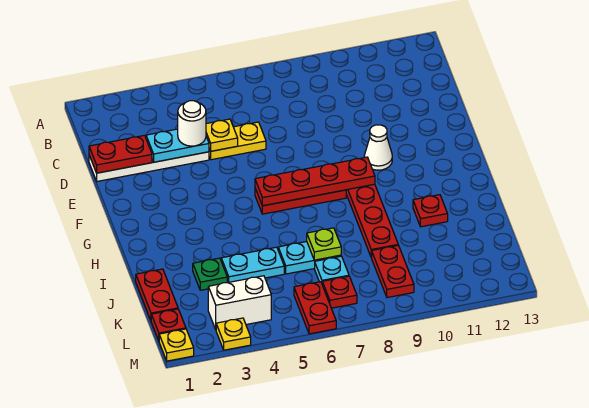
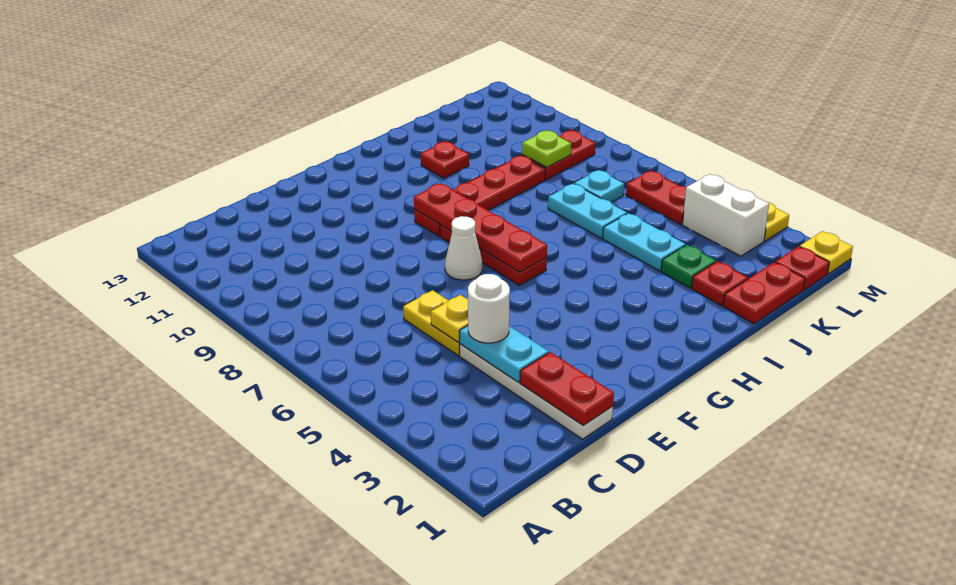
white cone F10 level 1 -> white cone F7 level 1
lime plate J7 level 2 -> lime plate K9 level 2
red plate L6:M6 level 1 -> red plate L5:L6 level 1
red plate L7 level 1 -> red plate J2 level 1

